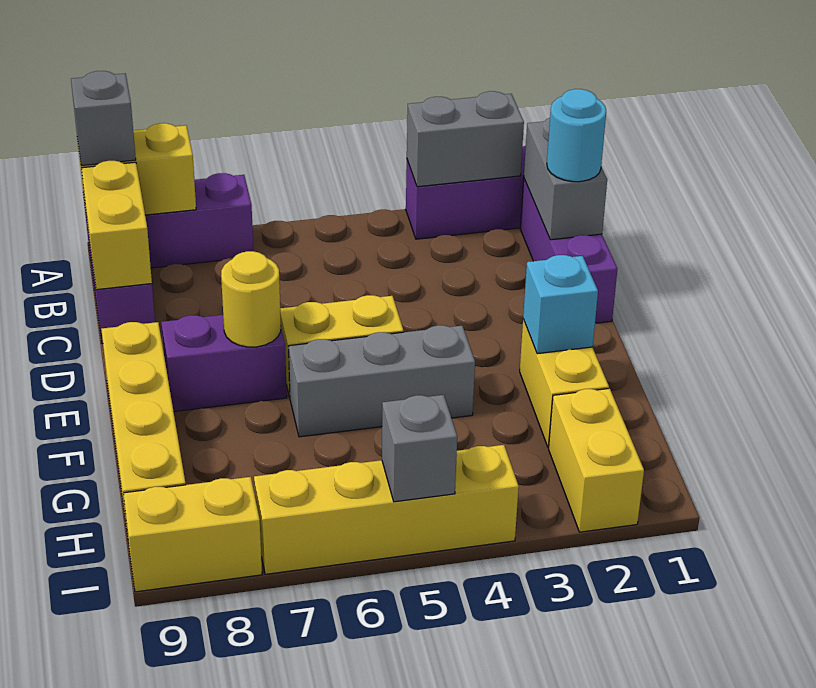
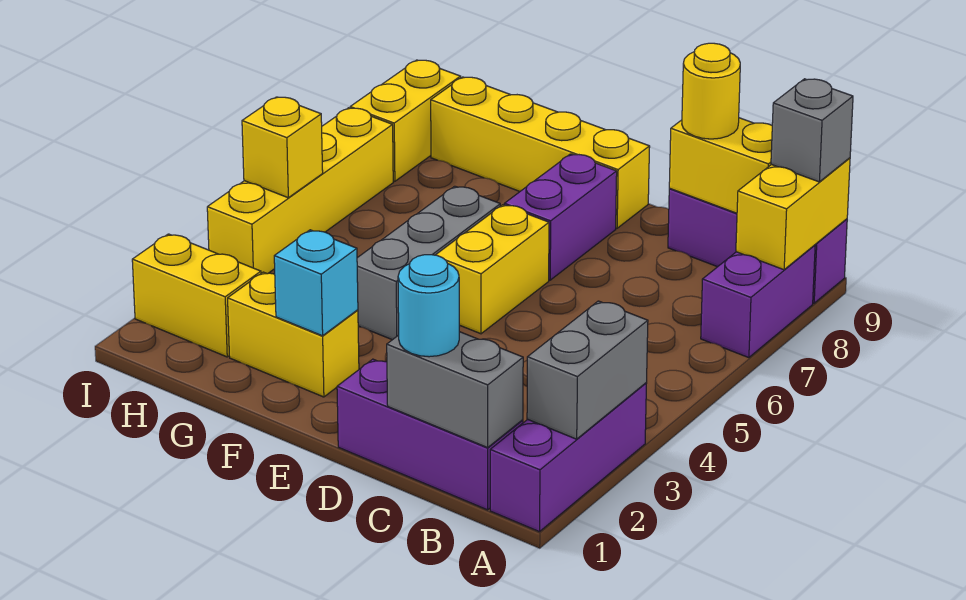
yellow round brick E7 level 2 -> yellow round brick C9 level 3
grey brick I5 level 2 -> yellow brick I5 level 2

